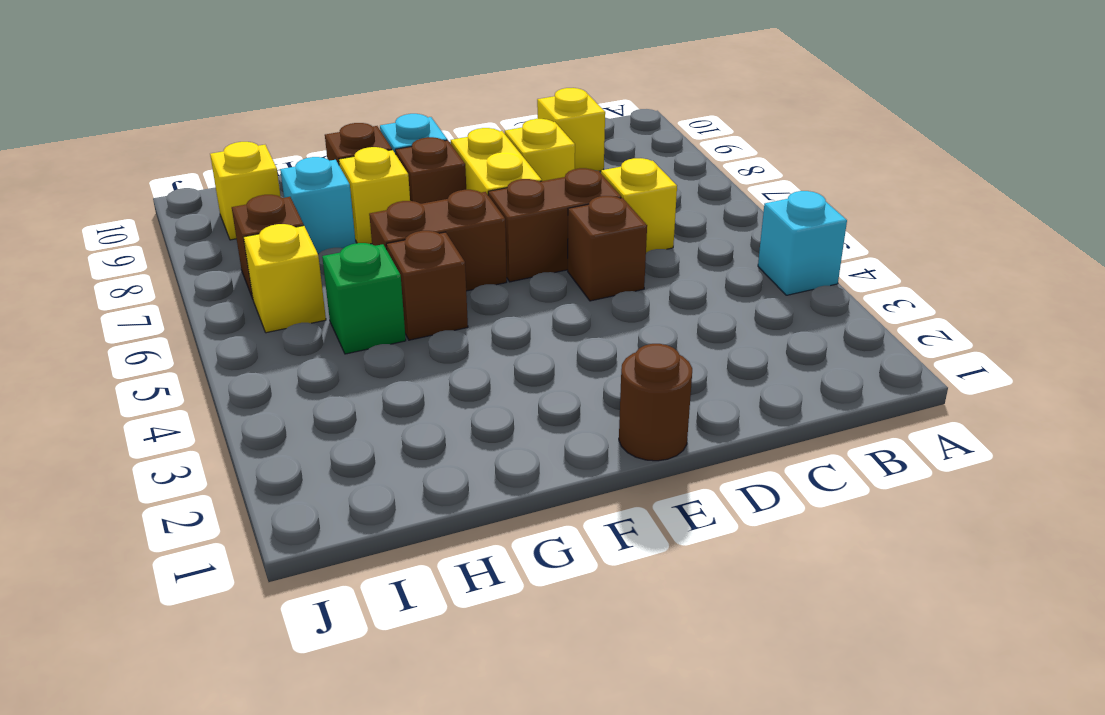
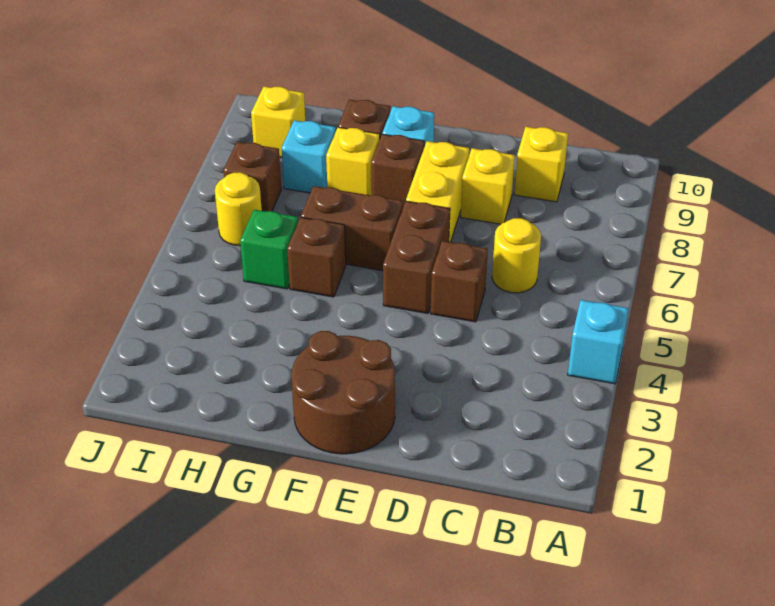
yellow brick C6 level 1 -> yellow round brick C6 level 1
brown brick D6:E6 level 1 -> brown brick E5:E6 level 1
brown round brick E1 level 1 -> brown round brick E1:F2 level 1
yellow brick I6 level 1 -> yellow round brick I6 level 1

